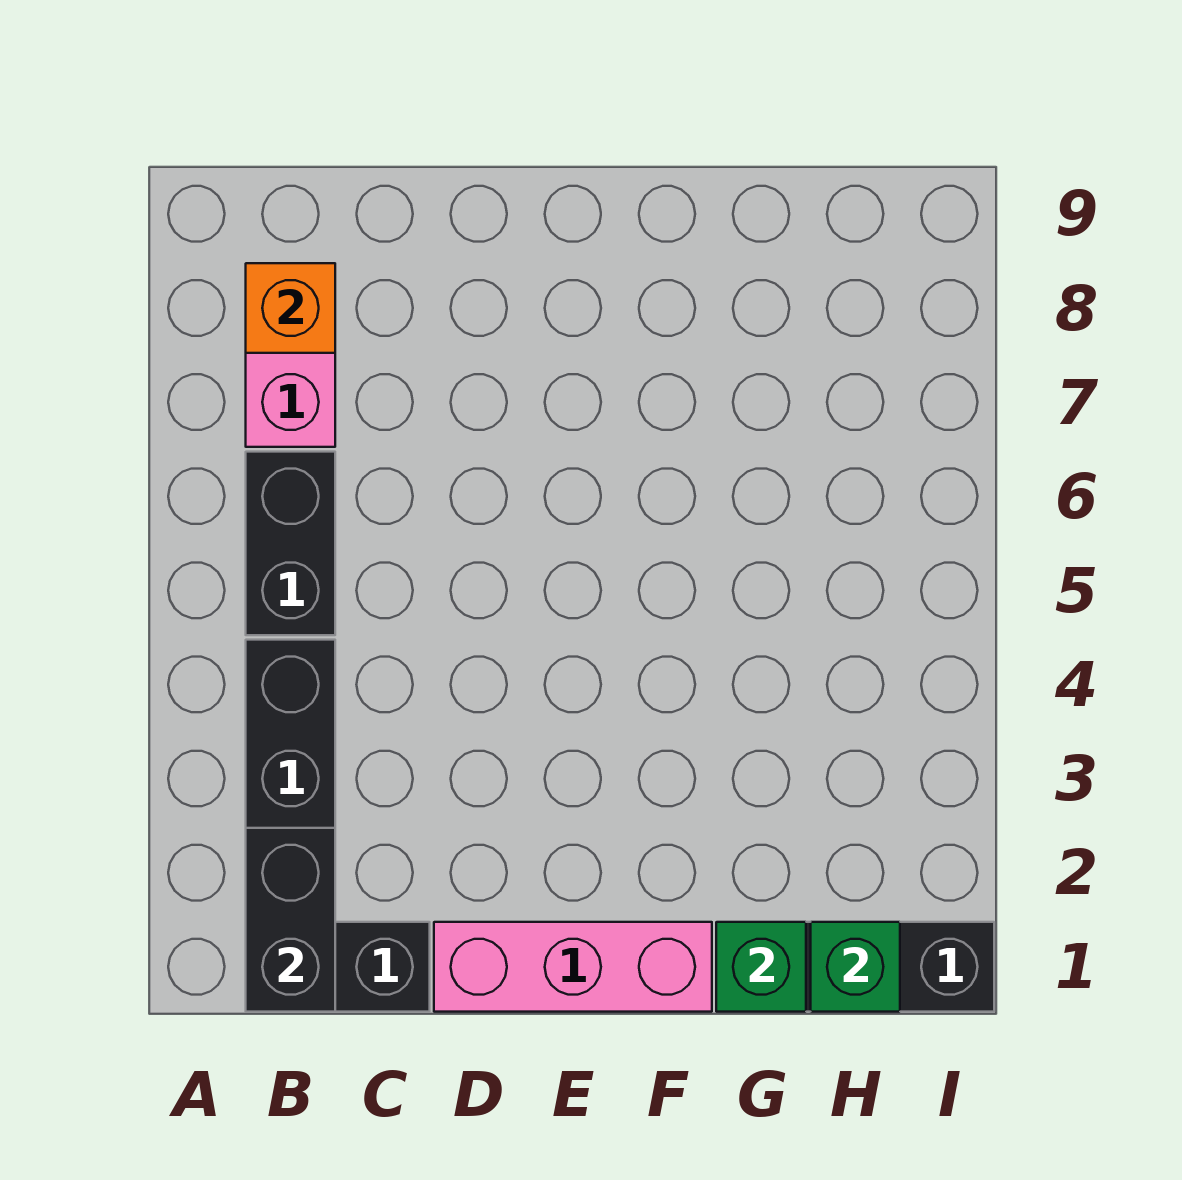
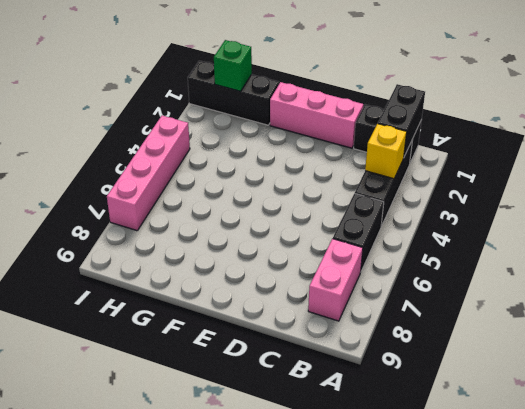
none -> yellow brick B3 level 2
orange brick B8 level 2 -> none
green brick G1 level 2 -> none
none -> pink brick I4:I7 level 1

